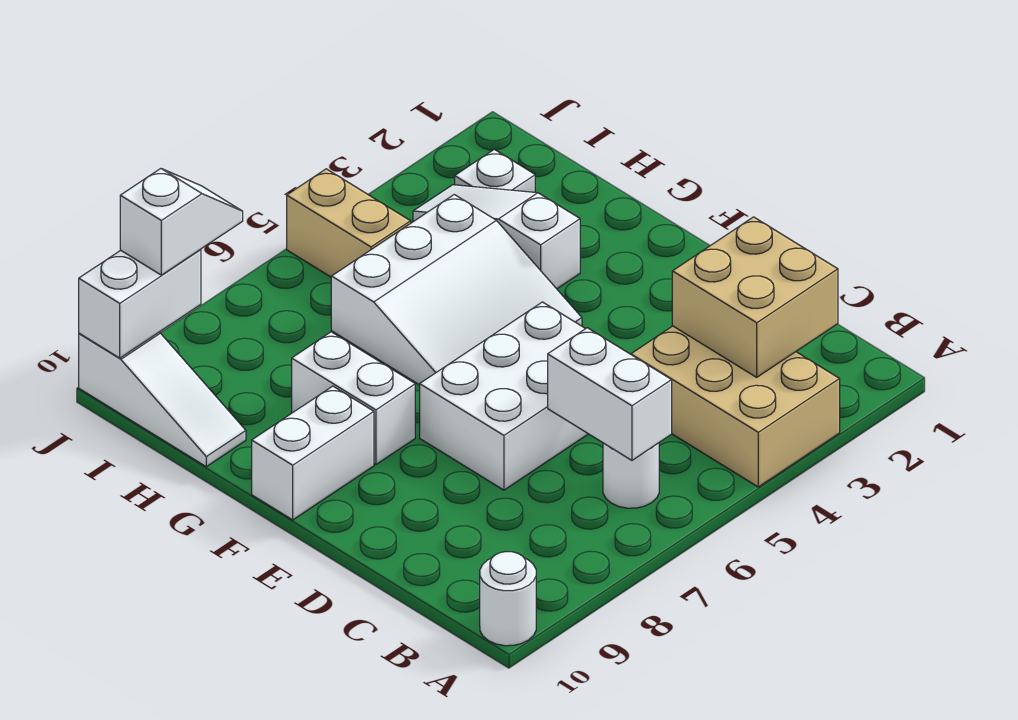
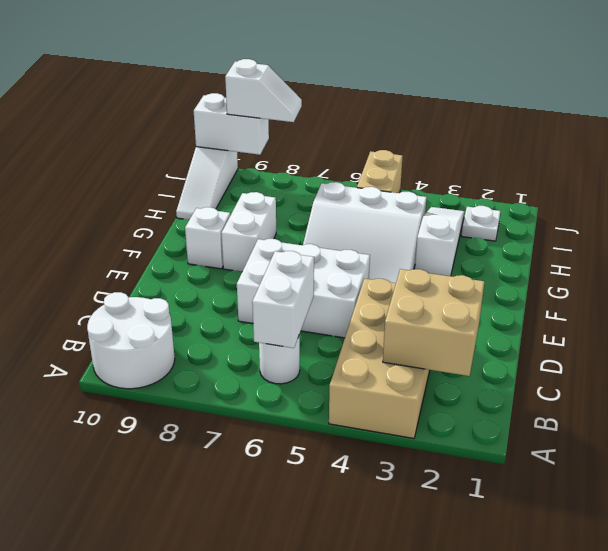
tan brick A3:C4 level 1 -> tan brick A3:D4 level 1
white round brick A10 level 1 -> white round brick A9:B10 level 1
white brick F9:F10 level 1 -> white brick F9 level 1

